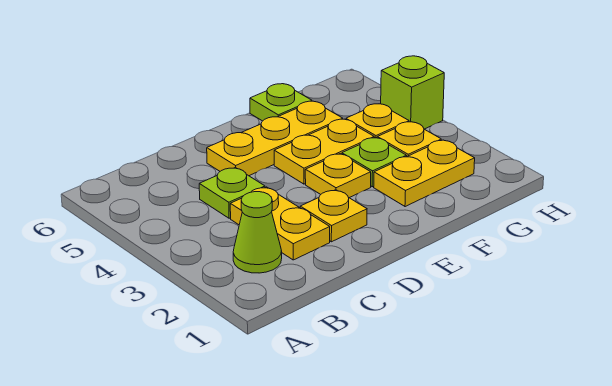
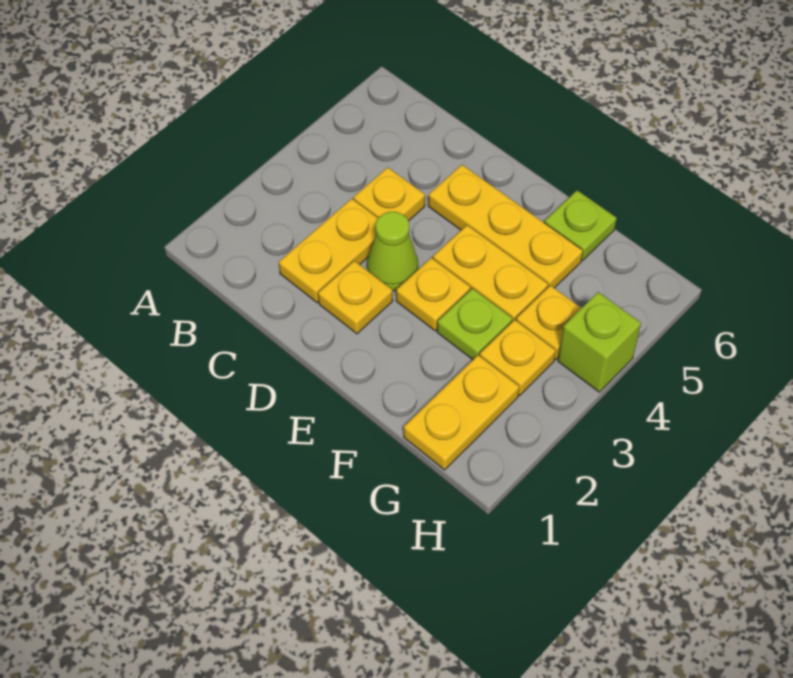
lime cone B2 level 1 -> lime cone D3 level 1
lime plate C4 level 1 -> yellow plate C4 level 1
yellow plate F2:G2 level 1 -> yellow plate G1:G2 level 1

